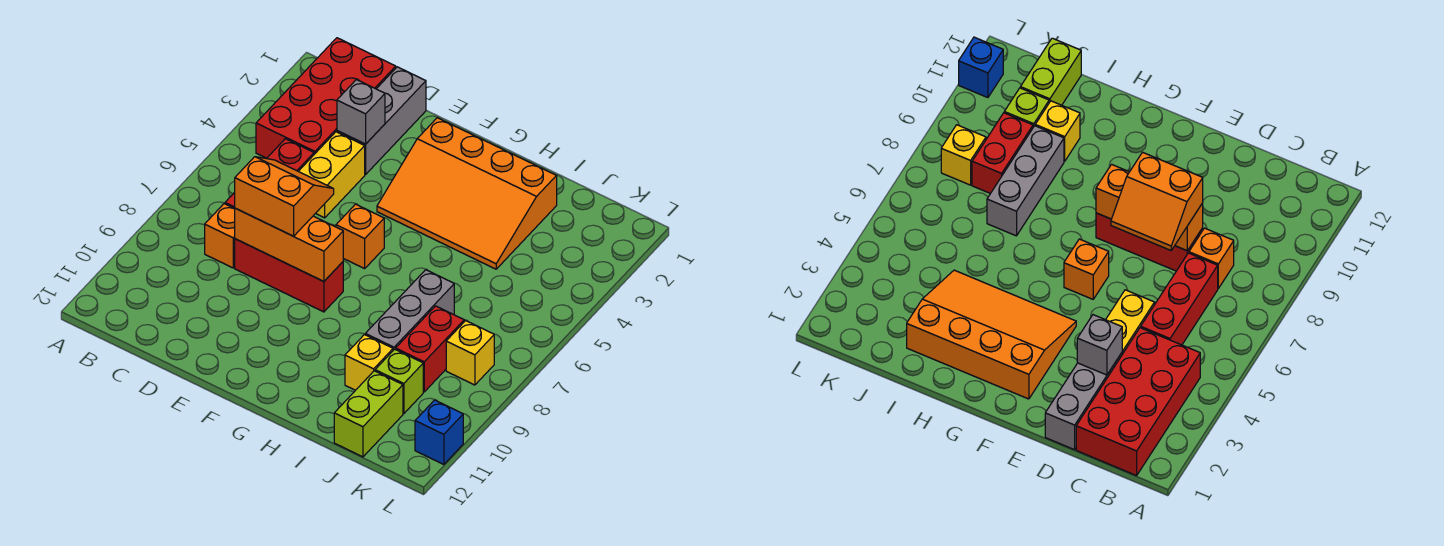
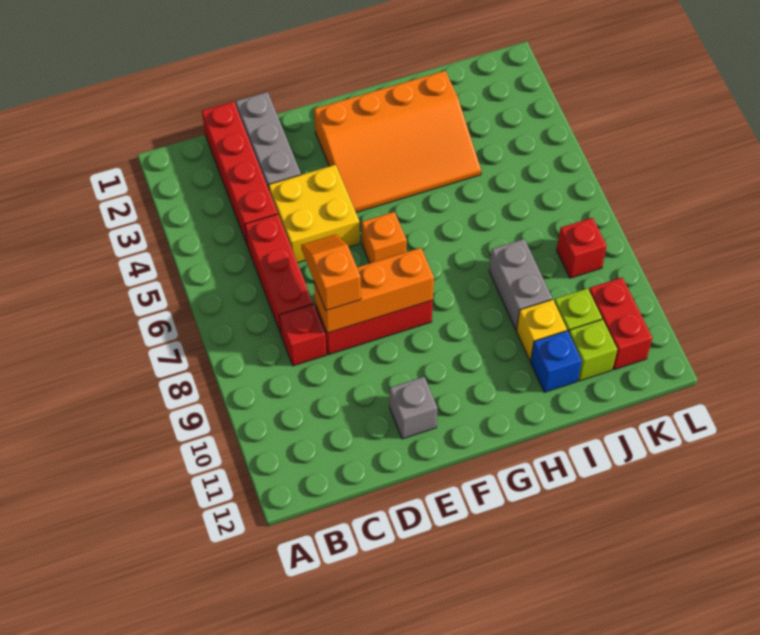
red brick B1:C4 level 1 -> red brick C1:C4 level 1
orange brick C8 level 1 -> red brick C8 level 1
grey brick D3 level 2 -> grey brick E11 level 1
yellow brick D4:D5 level 1 -> yellow brick D4:E5 level 1
orange slope D7:E8 level 3 top 8 -> orange slope D7:D8 level 3 top 8
grey brick I7:I9 level 1 -> grey brick I8:I9 level 1
red brick J8:J9 level 1 -> red brick K10:K11 level 1
lime brick J11:J12 level 1 -> lime brick J11 level 1
yellow brick K8 level 1 -> red brick K8 level 1
blue brick L11 level 1 -> blue brick I11 level 1

